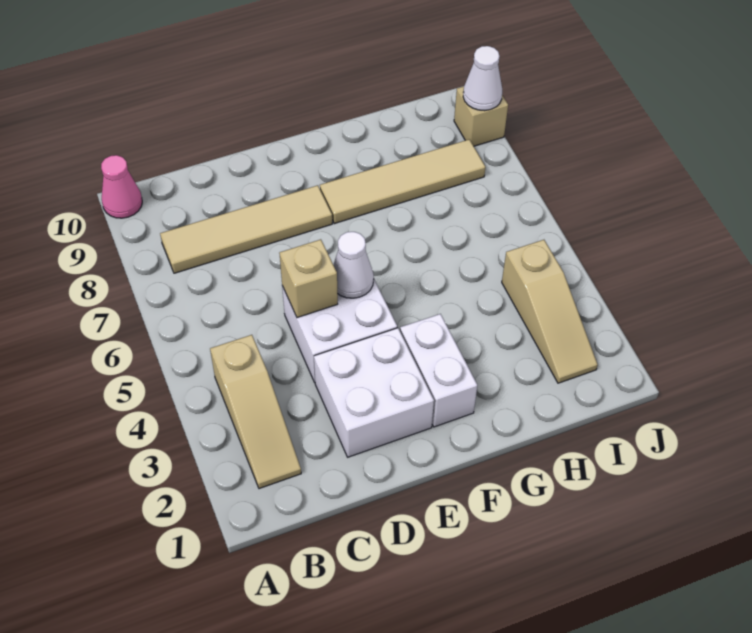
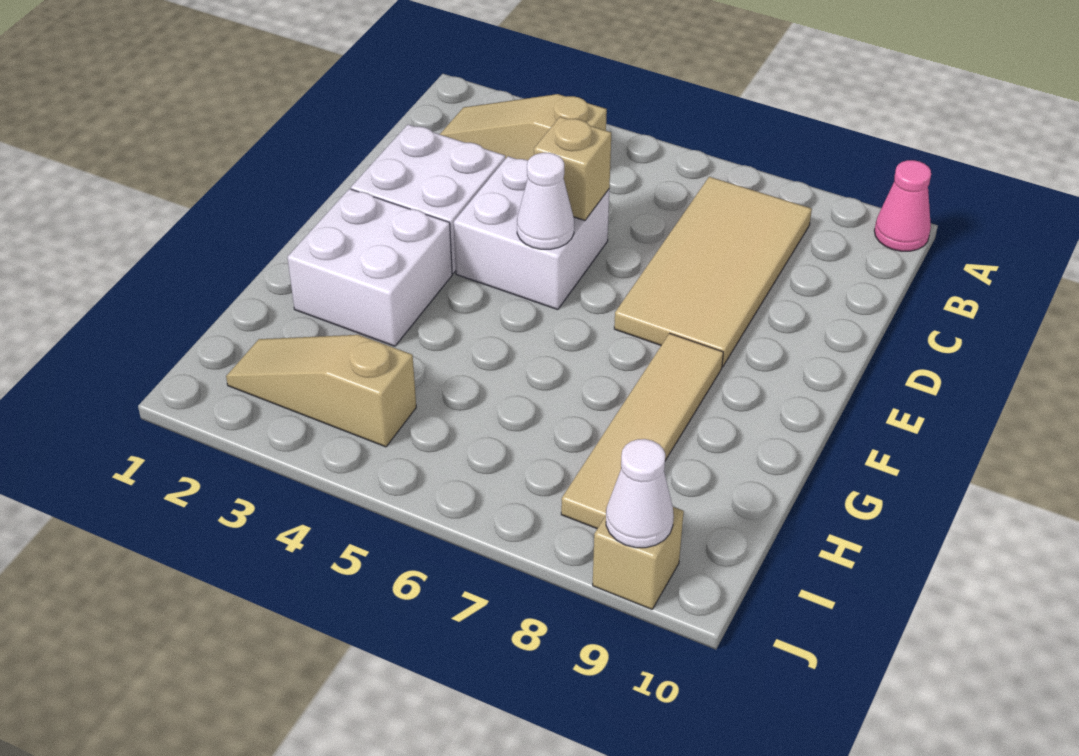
tan tile B8:E8 level 1 -> tan tile B7:E8 level 1
white brick F2:F3 level 1 -> white brick F2:G3 level 1

